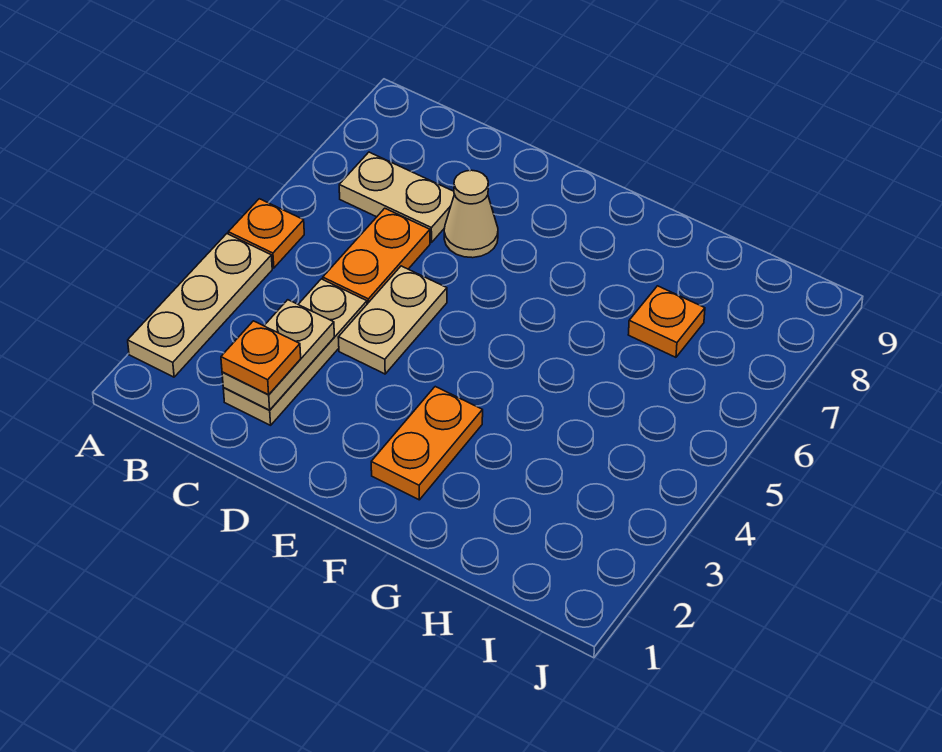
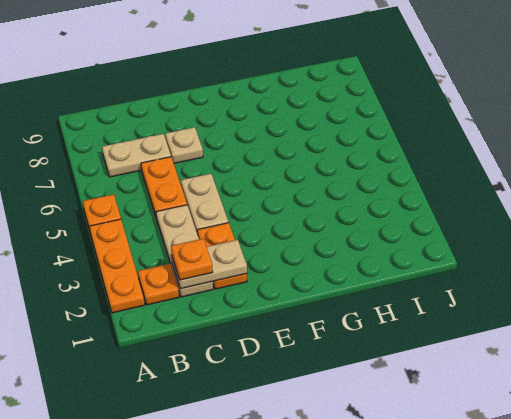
tan plate A2:A4 level 1 -> orange plate A2:A4 level 1
tan plate C2:C3 level 2 -> tan plate C2:D2 level 2
tan cone D7 level 1 -> tan plate D7 level 1
orange plate F2:F3 level 1 -> orange plate D2:D3 level 1
orange plate H7 level 1 -> orange plate B2 level 1

